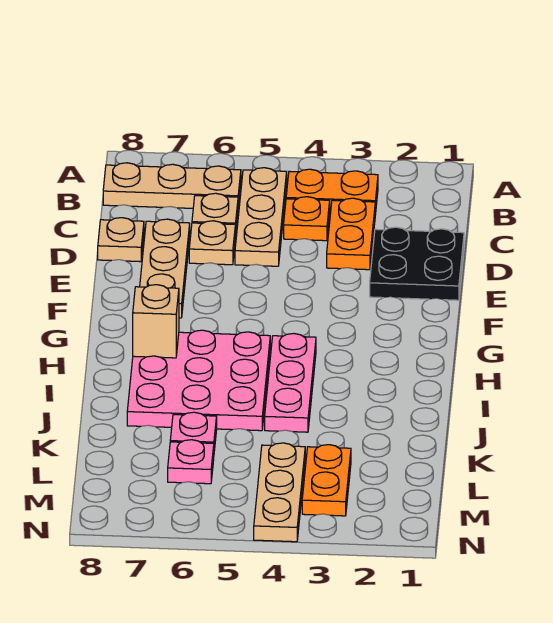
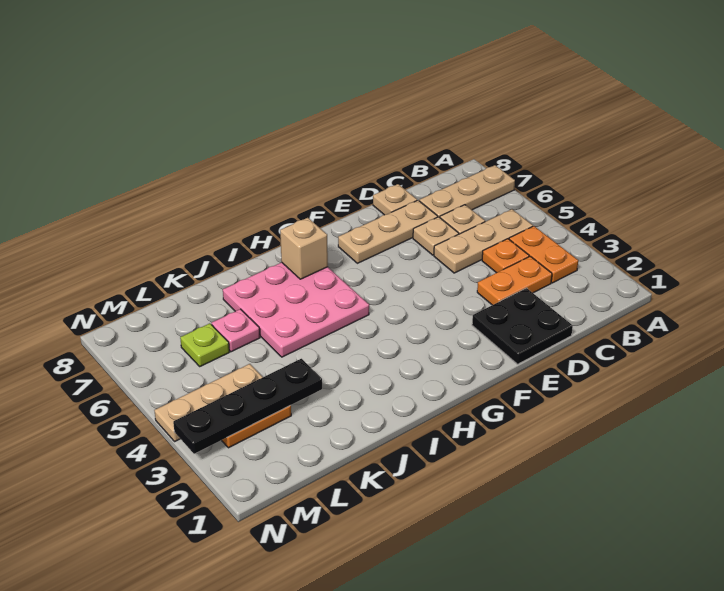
tan plate B6:B8 level 1 -> tan plate A7:C7 level 1
pink plate H4:J4 level 1 -> none
none -> black plate K3:N3 level 2
pink plate L6 level 1 -> lime plate L6 level 1

